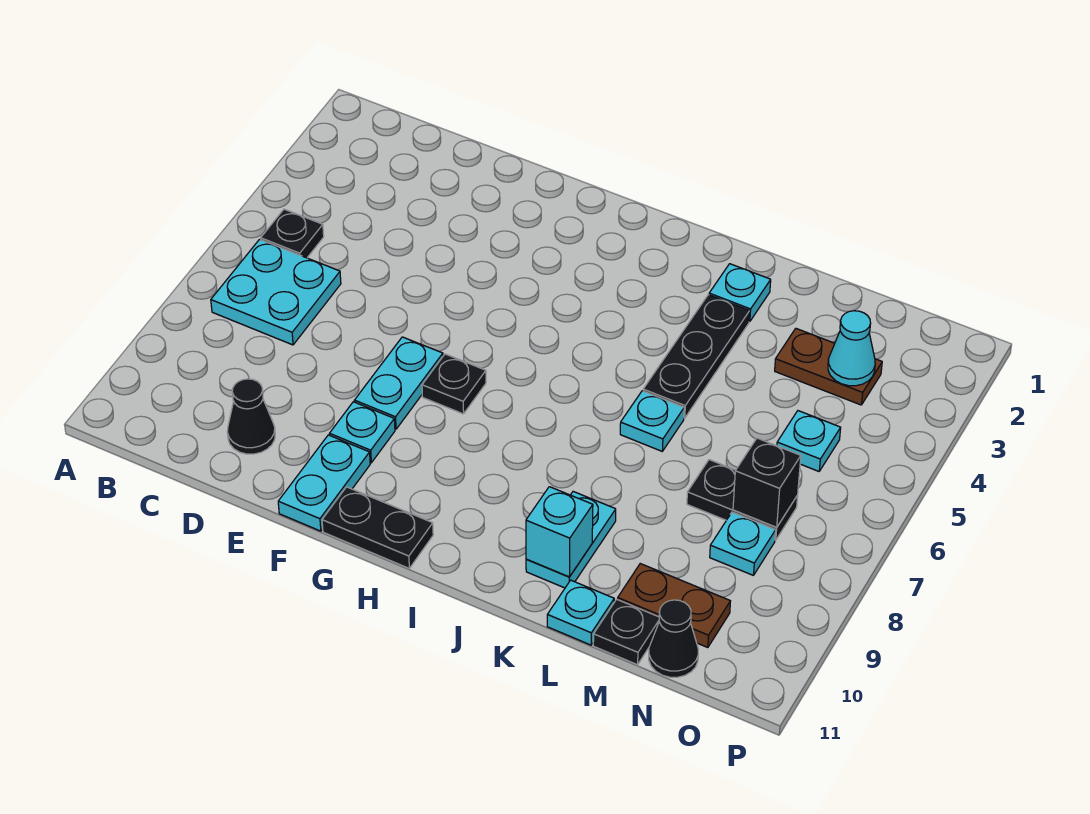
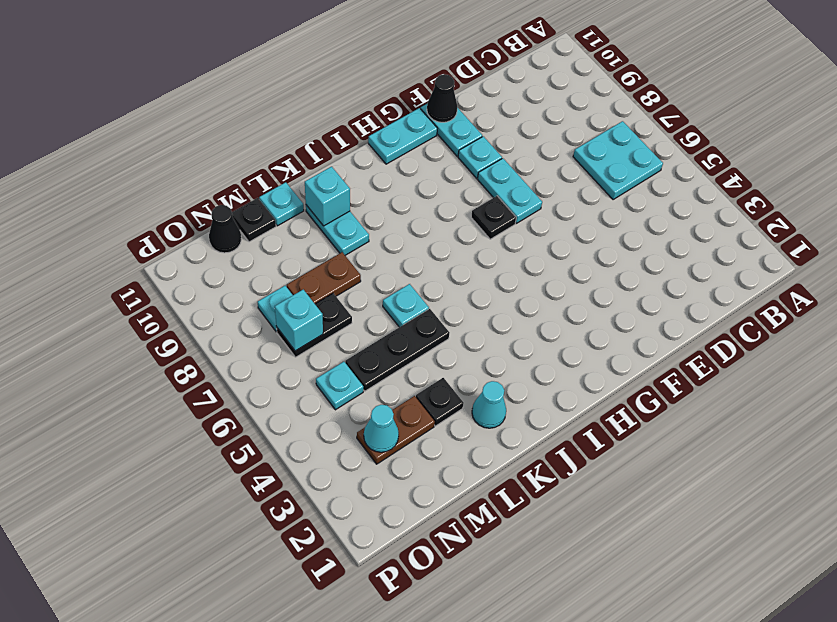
black plate B5 level 1 -> black plate L3 level 1
black cone D10 level 1 -> black cone F11 level 2
black plate G11:H11 level 1 -> cyan plate G11:H11 level 1
cyan plate K2 level 1 -> cyan cone K2 level 1
black plate K3:K5 level 1 -> black plate K5:M5 level 1
brown plate M10:N10 level 1 -> brown plate L8:M8 level 1
black brick N7 level 2 -> cyan brick N7 level 2

